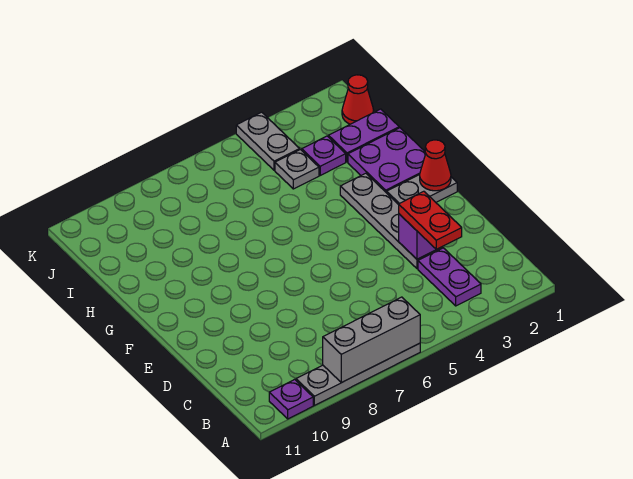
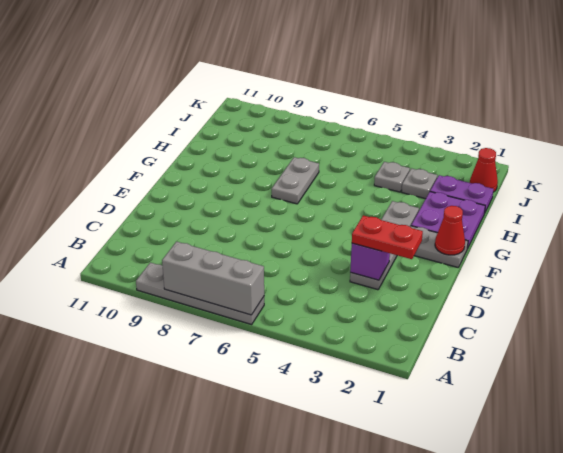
purple plate A10 level 1 -> none
purple plate B3:C3 level 1 -> none
red plate C3:D3 level 3 -> red plate D2:D3 level 3
purple plate I3 level 1 -> grey plate I3 level 1
grey plate J4:K4 level 1 -> grey plate G7:H7 level 1

